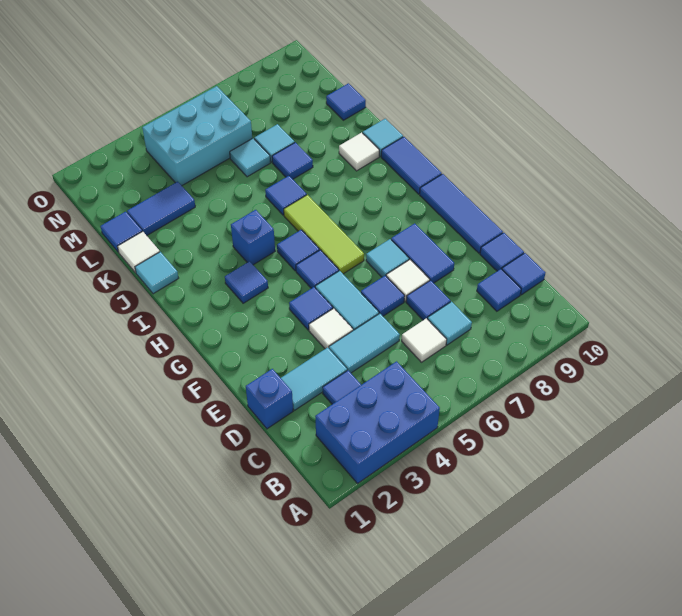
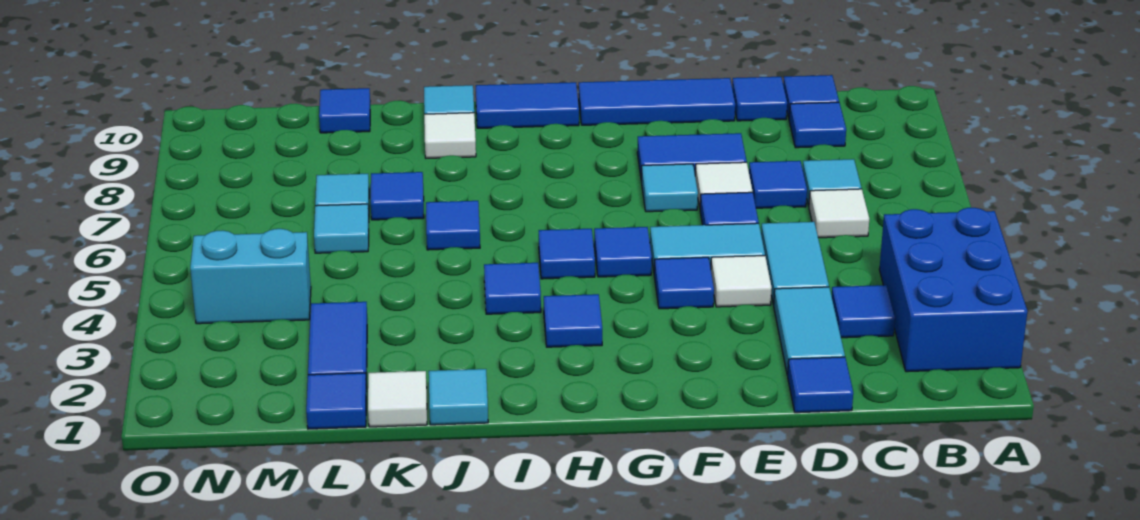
blue brick D1 level 1 -> blue tile D1 level 1
lime tile G6:I6 level 1 -> none
blue brick I4 level 1 -> blue tile I4 level 1
cyan brick M4:N6 level 1 -> cyan brick M4:N4 level 1

